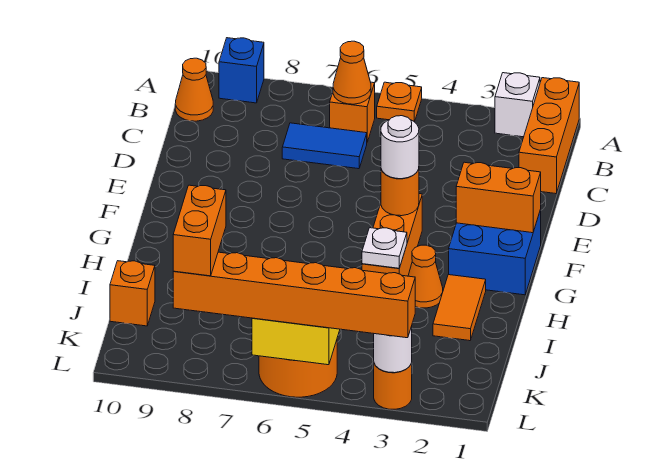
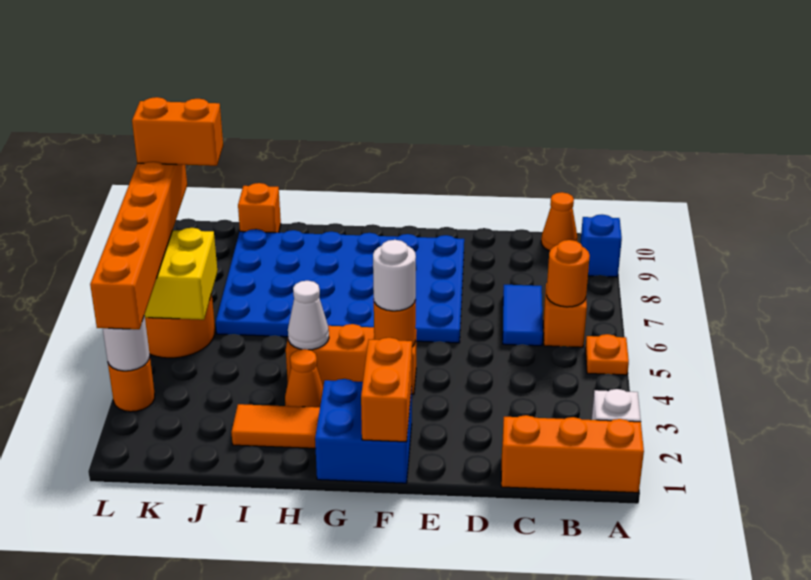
orange cone B6 level 2 -> orange round brick B6 level 2
none -> blue plate E6:J9 level 1
white plate H4 level 2 -> white cone H4 level 2

